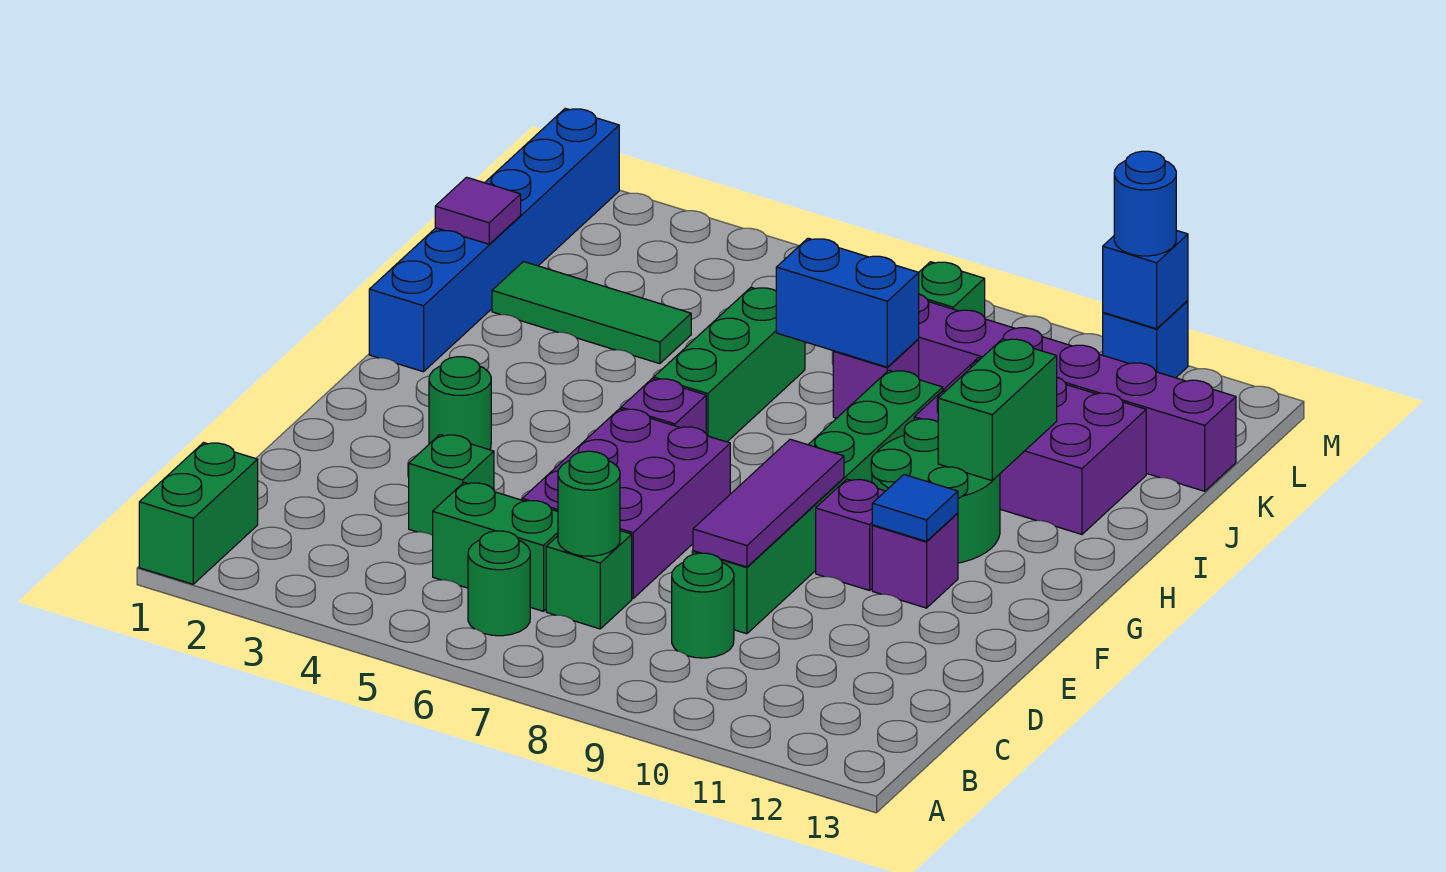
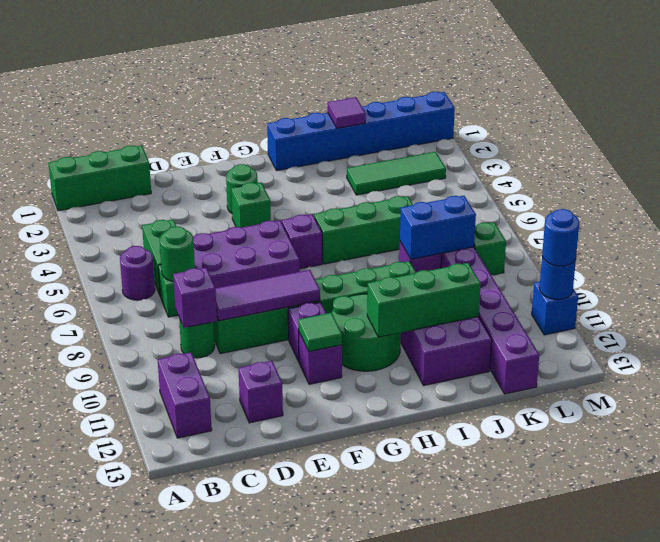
green brick A1:B1 level 1 -> green brick A1:C1 level 1
green round brick B6 level 1 -> purple round brick B6 level 1
none -> purple brick B11:B12 level 1
none -> purple brick C9 level 2
green brick D4 level 1 -> green brick F4 level 1
none -> purple brick D12 level 1
blue tile F11 level 2 -> green tile F11 level 2
green brick H11:I11 level 2 -> green brick H11:J11 level 2
green tile J2:J4 level 1 -> green tile J3:L3 level 1
blue brick J7:J8 level 2 -> blue brick J8:K8 level 2
blue brick M11 level 2 -> blue round brick M11 level 2

